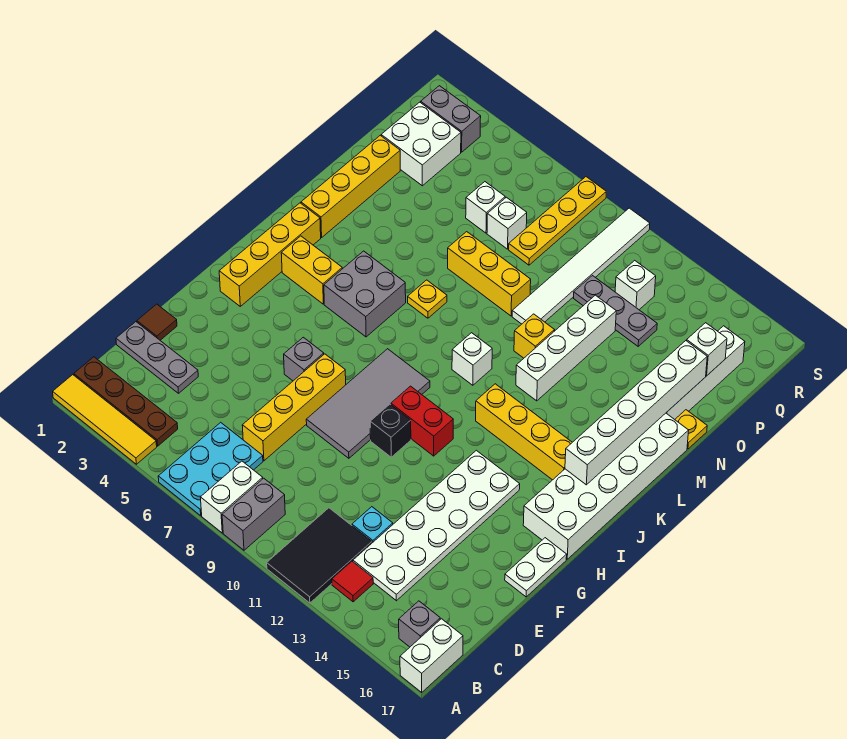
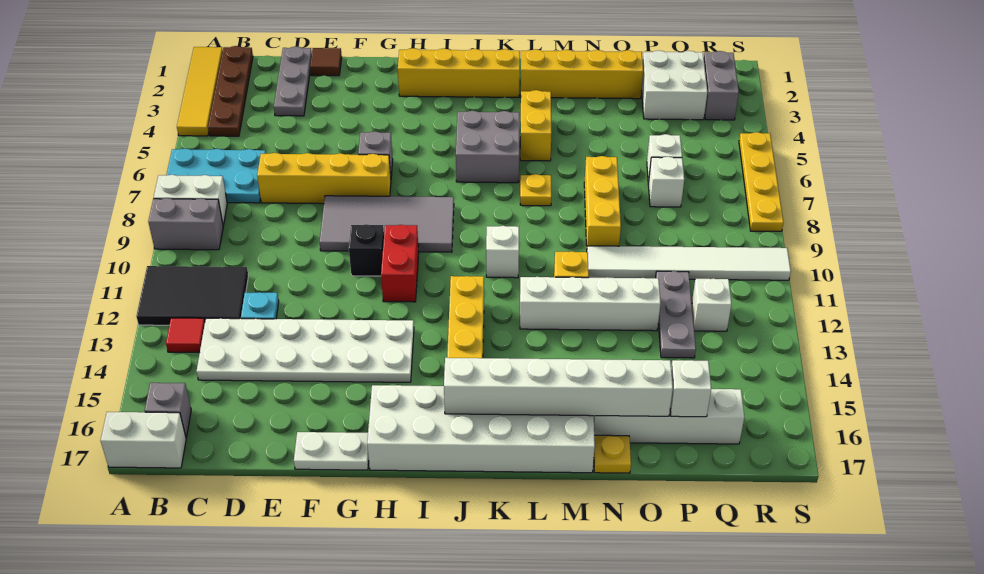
yellow brick J3:J4 level 1 -> yellow brick L4:L5 level 1
yellow plate P8:S8 level 1 -> yellow plate S5:S8 level 1

